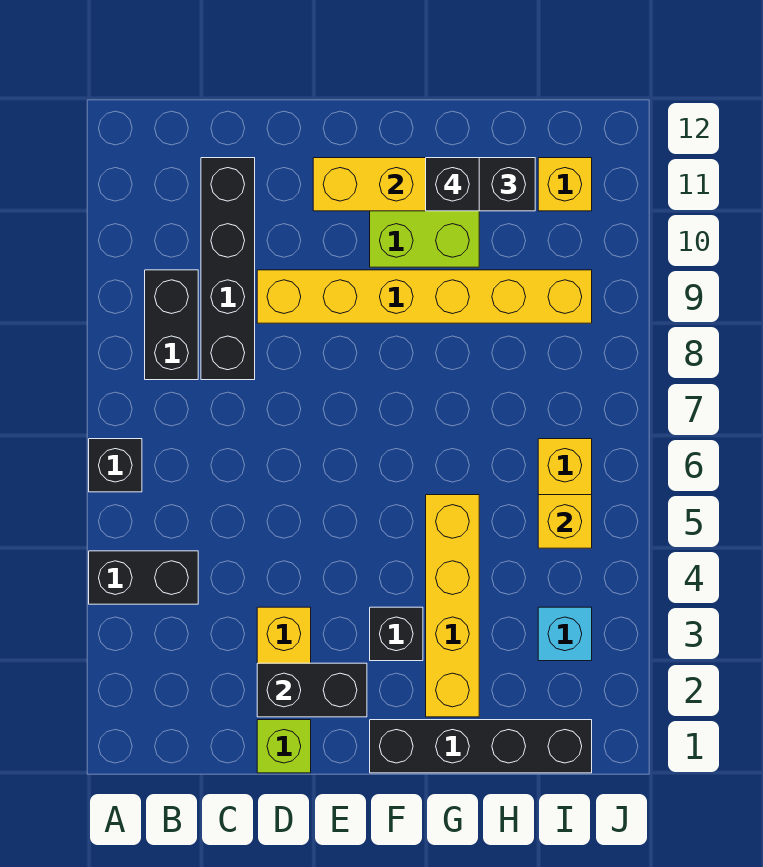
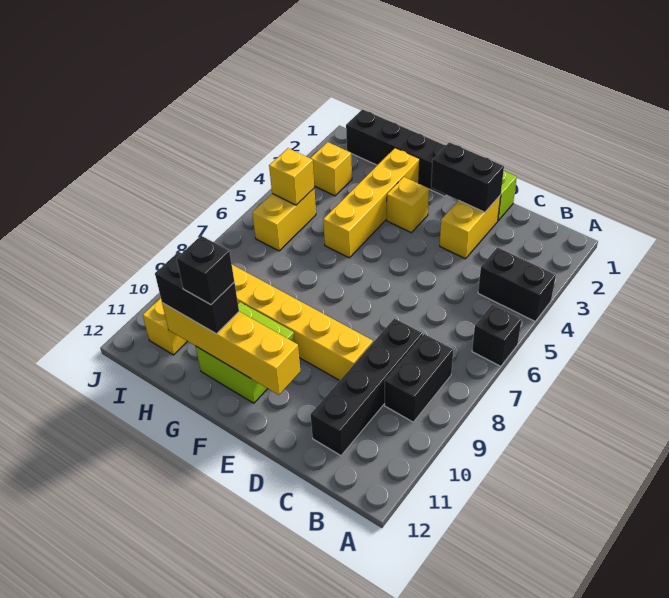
black brick F3 level 1 -> yellow brick F3 level 1
cyan brick I3 level 1 -> yellow brick I3 level 1

